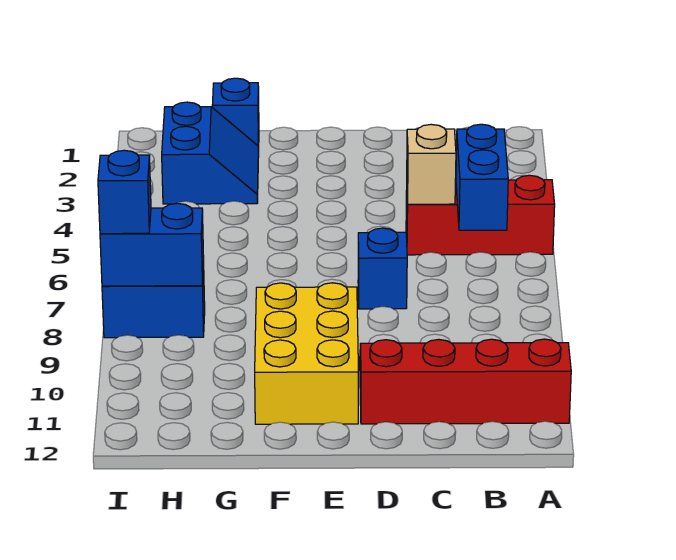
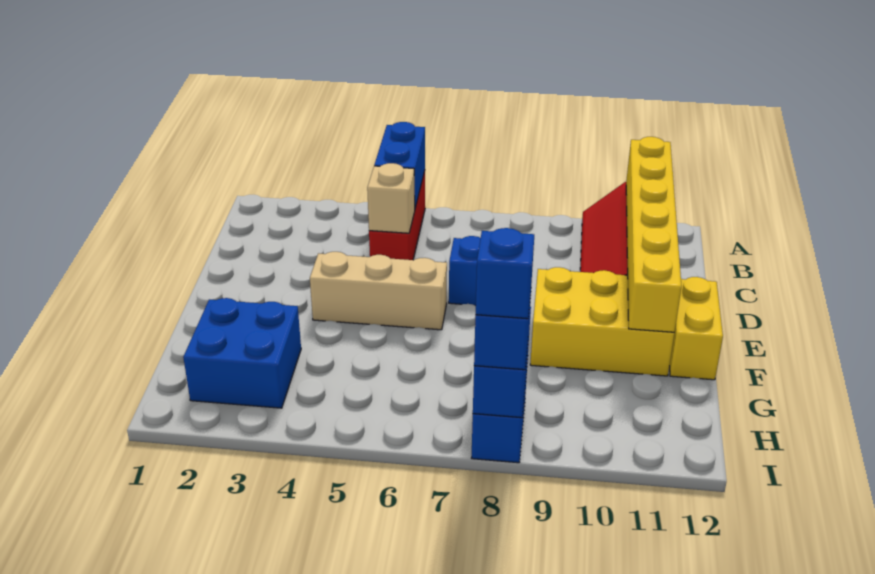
none -> yellow brick A11:F11 level 2
blue brick B5:B6 level 2 -> blue brick A5:B5 level 2
none -> tan brick E4:E6 level 1
none -> yellow brick E12:F12 level 1
blue brick G1 level 1 -> blue brick I8 level 4
blue slope G2:H3 level 1 top H -> blue brick G2:H3 level 1

